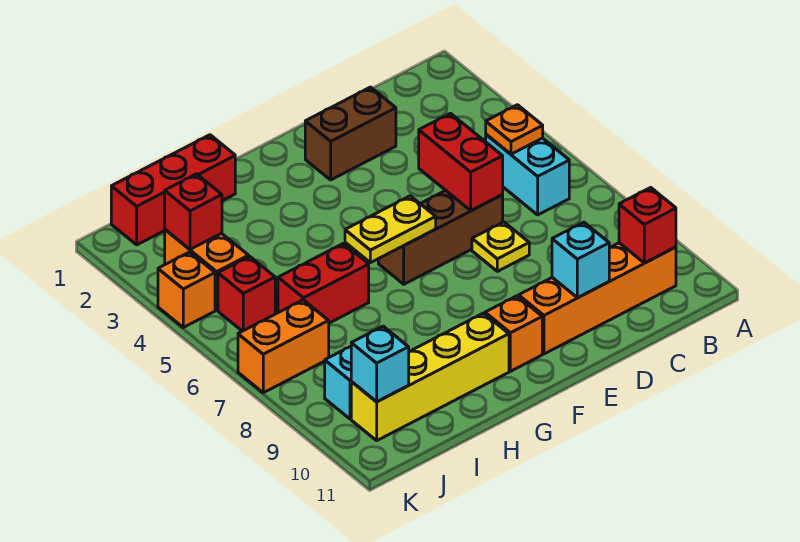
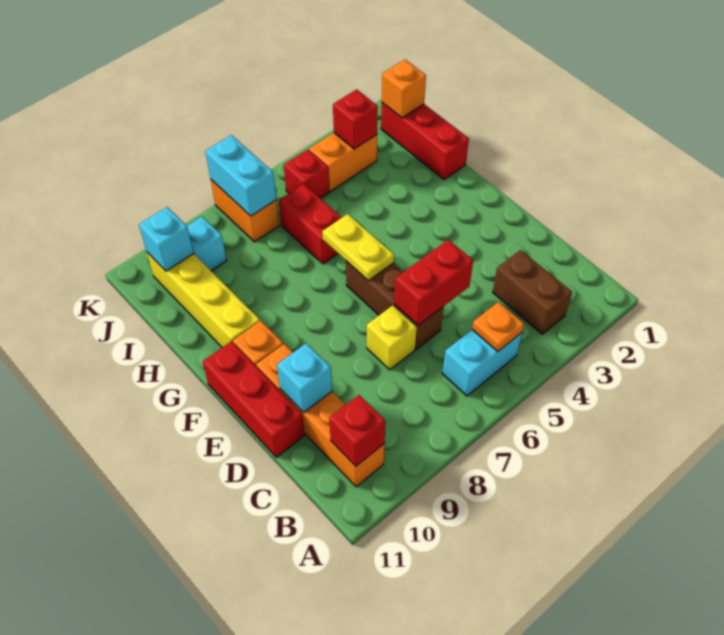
brown brick D2:E2 level 1 -> brown brick B3:C3 level 1
yellow plate D7 level 1 -> yellow brick D7 level 1
none -> red brick D11:F11 level 1
none -> cyan brick J7:K7 level 2
orange brick K4 level 1 -> orange brick J1 level 2

